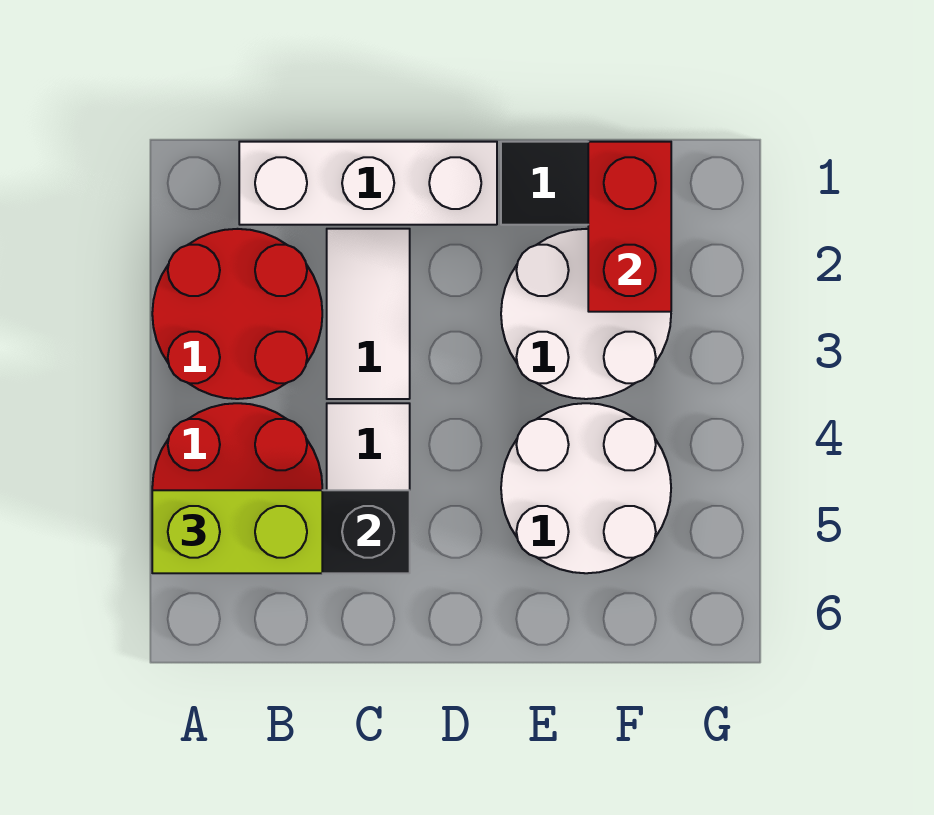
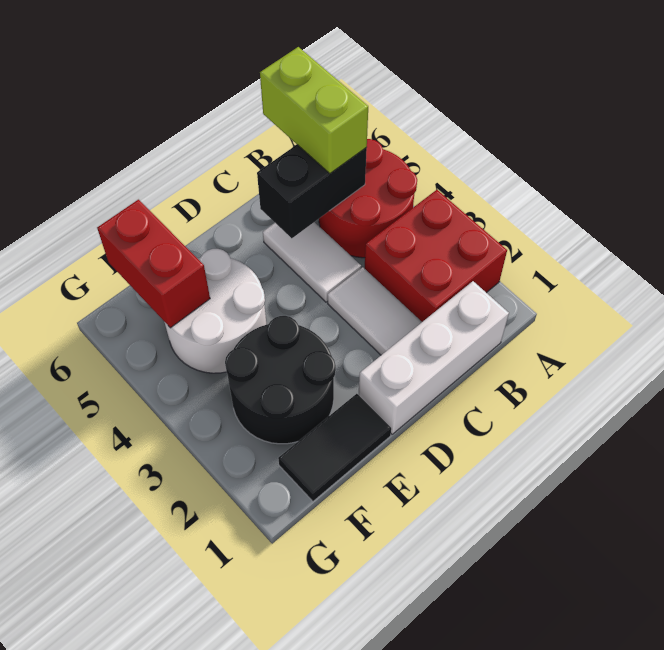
red round brick A2:B3 level 1 -> red brick A2:B3 level 1
lime brick A5:B5 level 3 -> lime brick B5:B6 level 3
white round brick E2:F3 level 1 -> black round brick E2:F3 level 1
red brick F1:F2 level 2 -> red brick F5:F6 level 2

